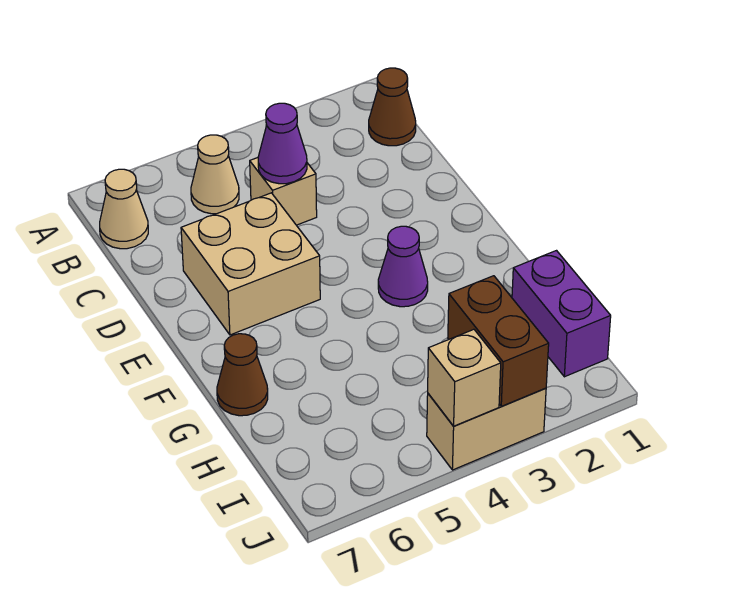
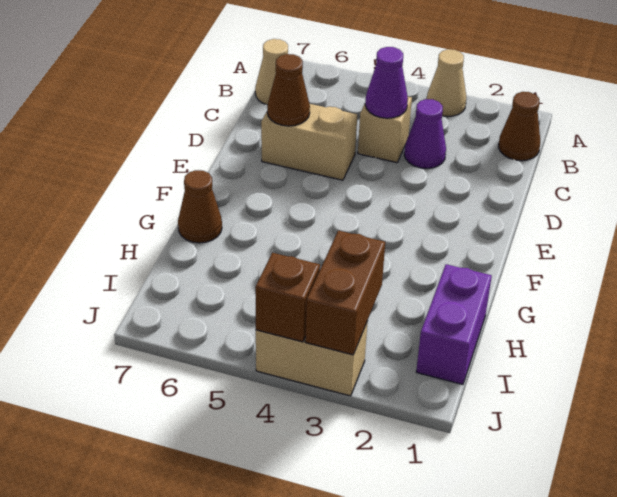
tan cone B5 level 1 -> tan cone A3 level 1
tan brick D5:E6 level 1 -> tan brick D5:D6 level 1
none -> brown cone D6 level 2
purple cone F3 level 1 -> purple cone C3 level 1
tan brick J4 level 2 -> brown brick J4 level 2

